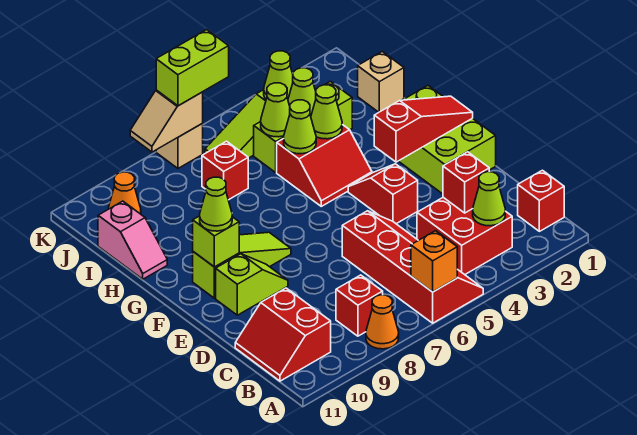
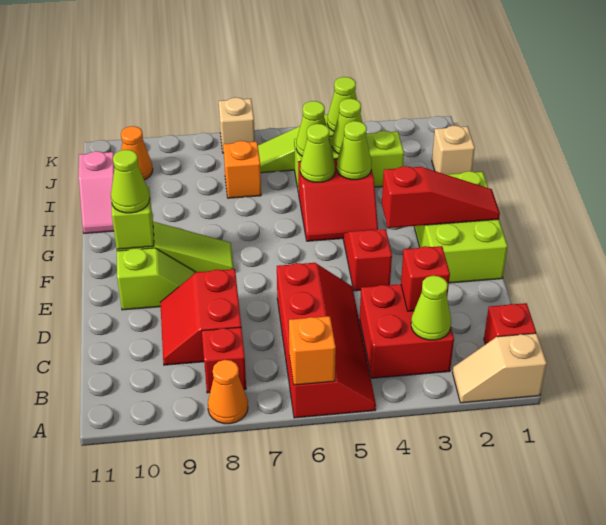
red slope B10:C11 level 1 top 10 -> red slope C8:D9 level 1 top 8
red brick I7 level 1 -> orange brick I7 level 1
lime brick K6:K7 level 3 -> none
tan slope K7:K8 level 2 top 7 -> tan slope A1:A2 level 1 top 1

